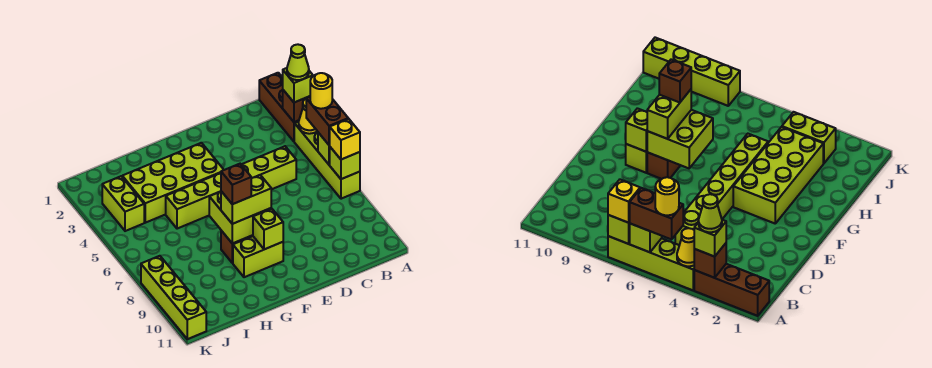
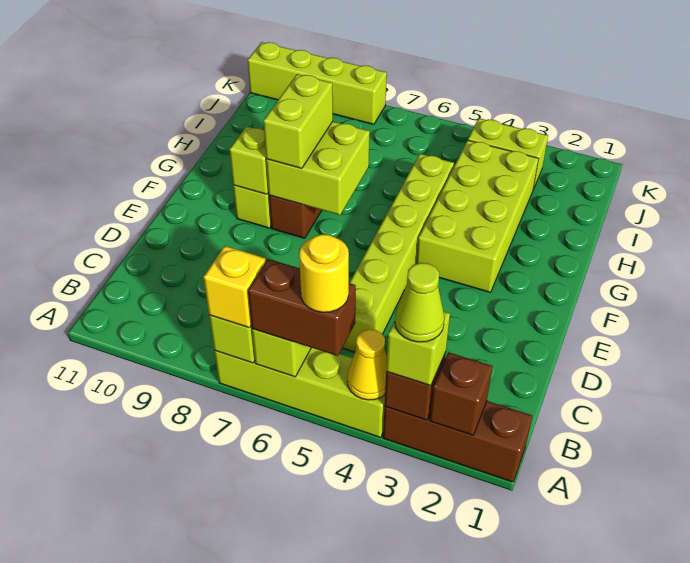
brown brick G8 level 4 -> brown brick A2 level 2

